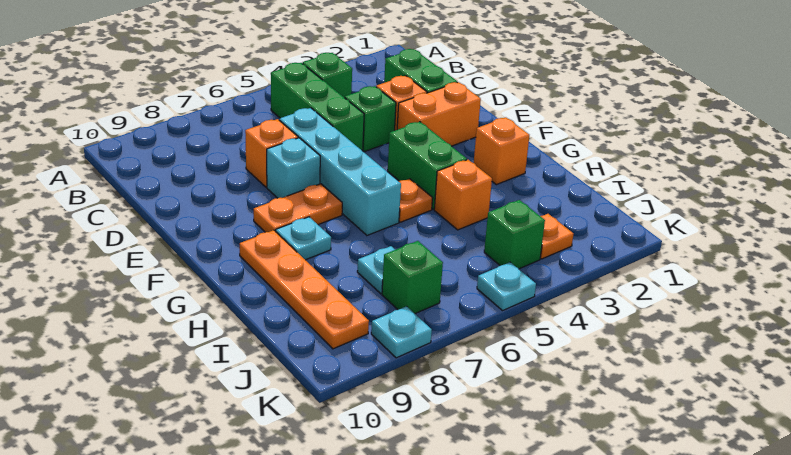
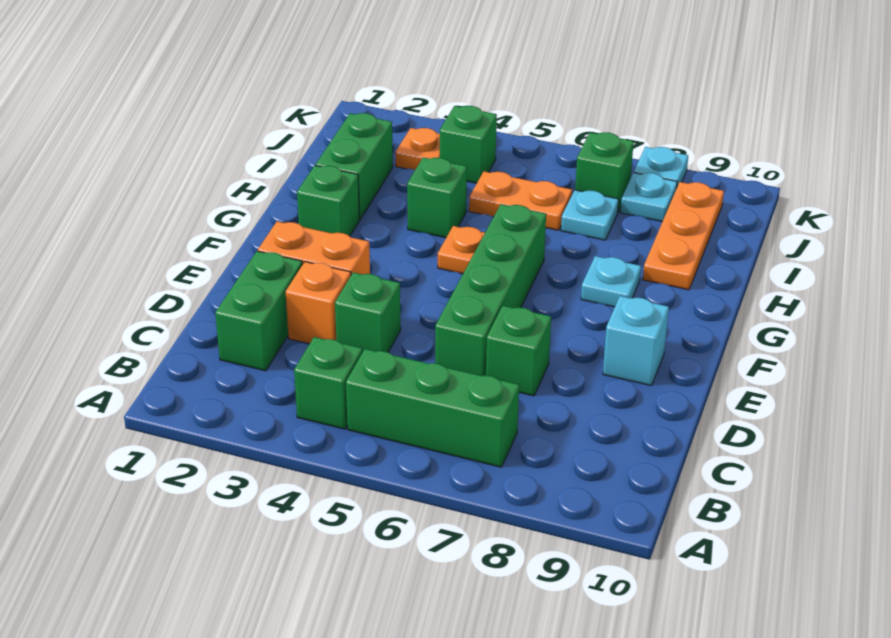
green brick B5:D5 level 1 -> green brick B5:B7 level 1
cyan brick D6:G6 level 1 -> green brick D6:G6 level 1
orange brick D7 level 1 -> green brick D7 level 1
cyan brick E7 level 1 -> cyan brick E9 level 1
green brick F4:G4 level 1 -> green brick H2:I2 level 1
orange plate F7:F8 level 1 -> orange plate I5:I6 level 1
orange brick G2 level 1 -> green brick G2 level 1
orange plate G9:J9 level 1 -> orange plate H9:J9 level 1
orange brick H4 level 1 -> green brick H4 level 1
cyan plate K5 level 1 -> cyan plate J8 level 1

